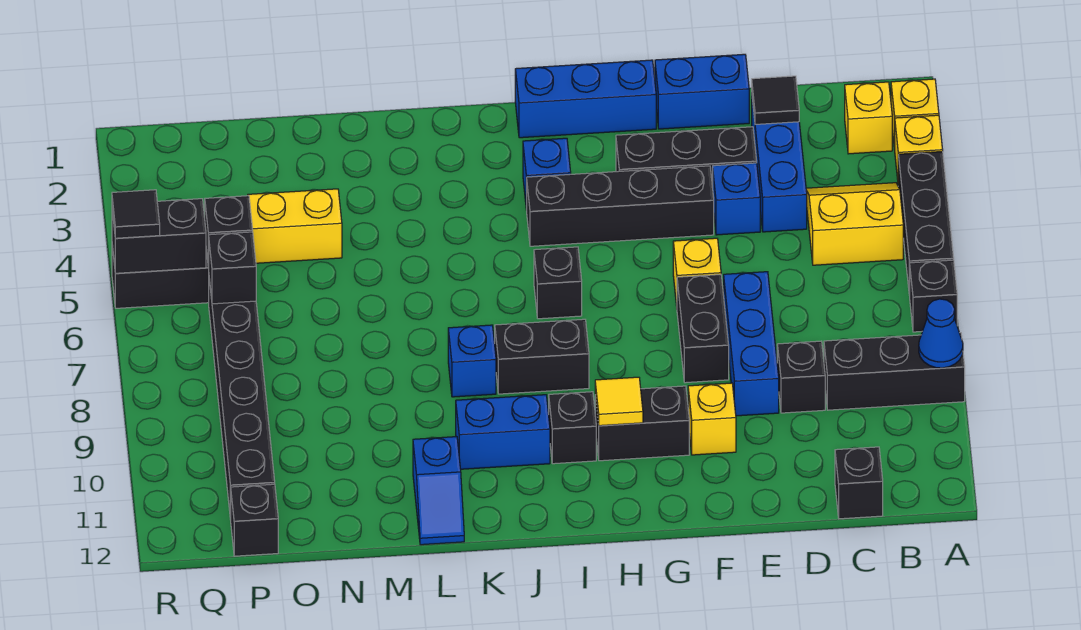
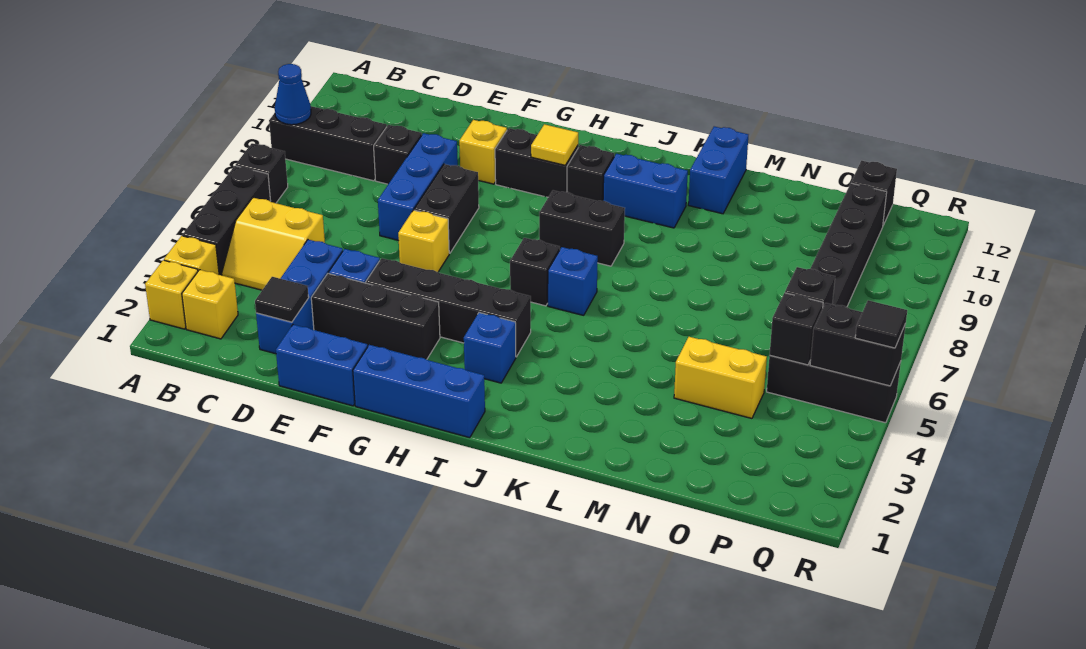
black brick C12 level 1 -> none
blue brick K8 level 1 -> blue brick J6 level 1
blue slope L11:L12 level 1 top 11 -> blue brick L11:L12 level 1

